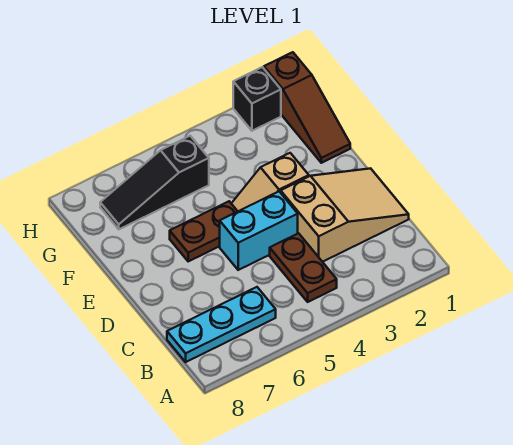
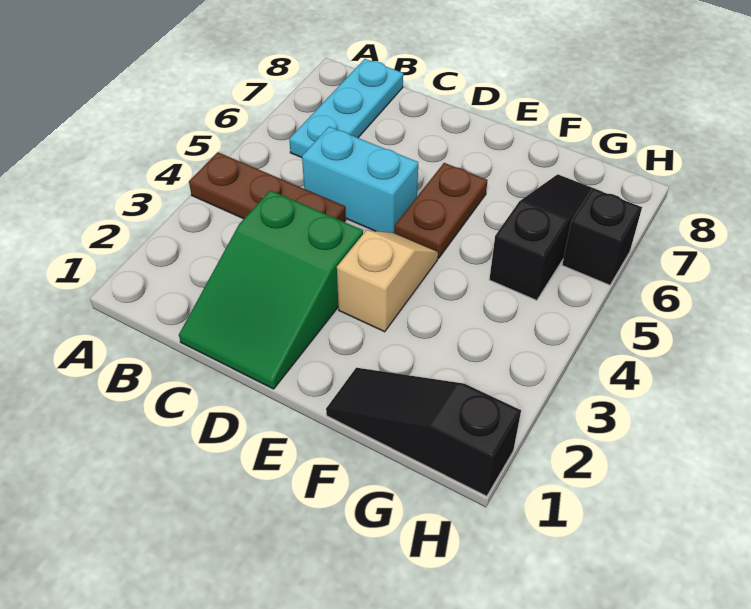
brown plate B4:C4 level 1 -> brown plate A4:C4 level 1
tan slope C1:D3 level 1 top 3 -> green slope C1:D3 level 1 top 3
cyan brick D4:D5 level 1 -> cyan brick C5:D5 level 1
brown slope F1:H1 level 1 top H -> black slope F1:H1 level 1 top H
black brick H2 level 1 -> black brick H6 level 1

